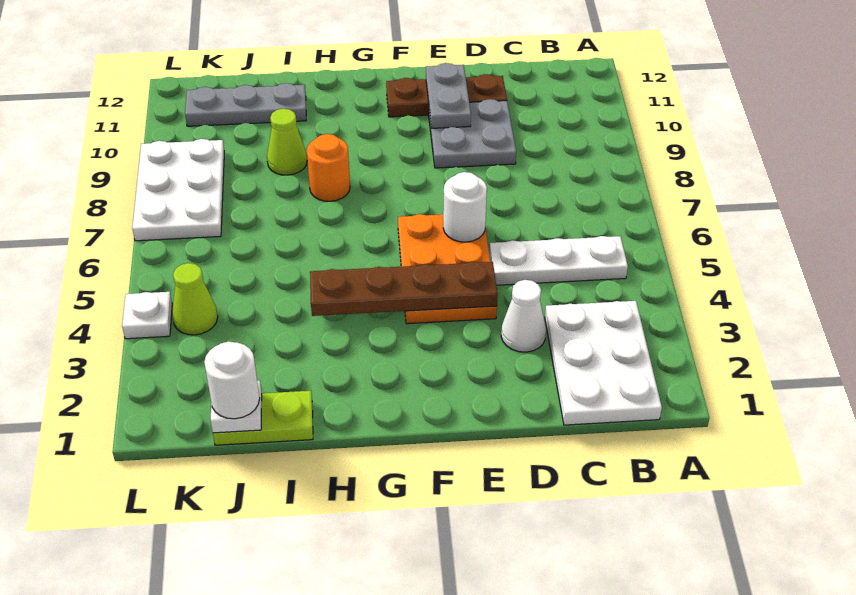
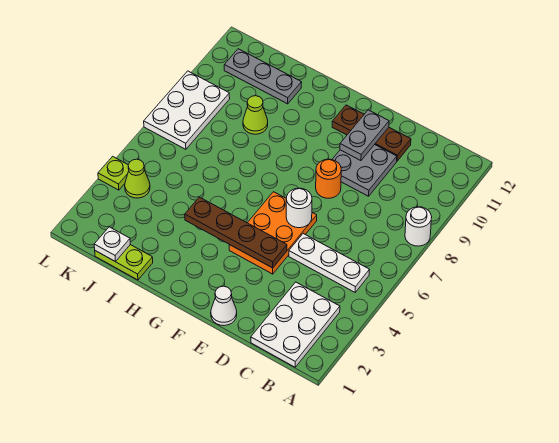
white cone D3 level 1 -> white cone E1 level 1
orange round brick H8 level 1 -> orange round brick E8 level 1
white round brick J1 level 3 -> white round brick A8 level 1
white plate L4 level 1 -> lime plate L4 level 1

